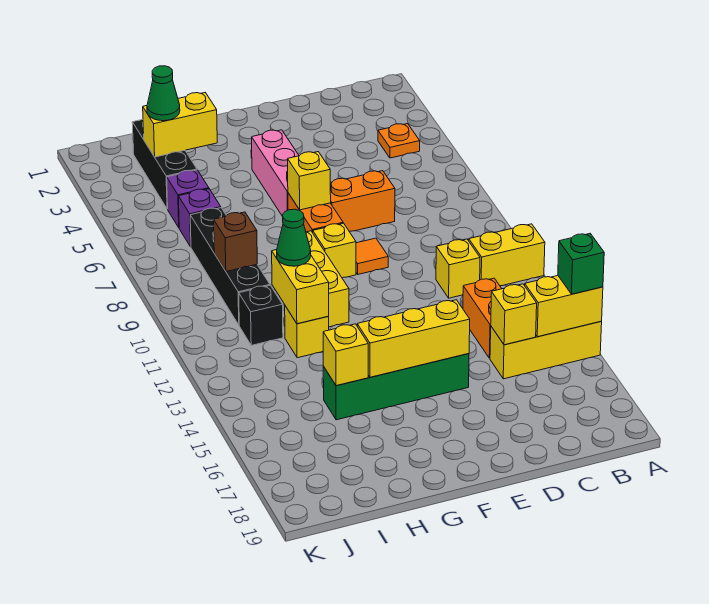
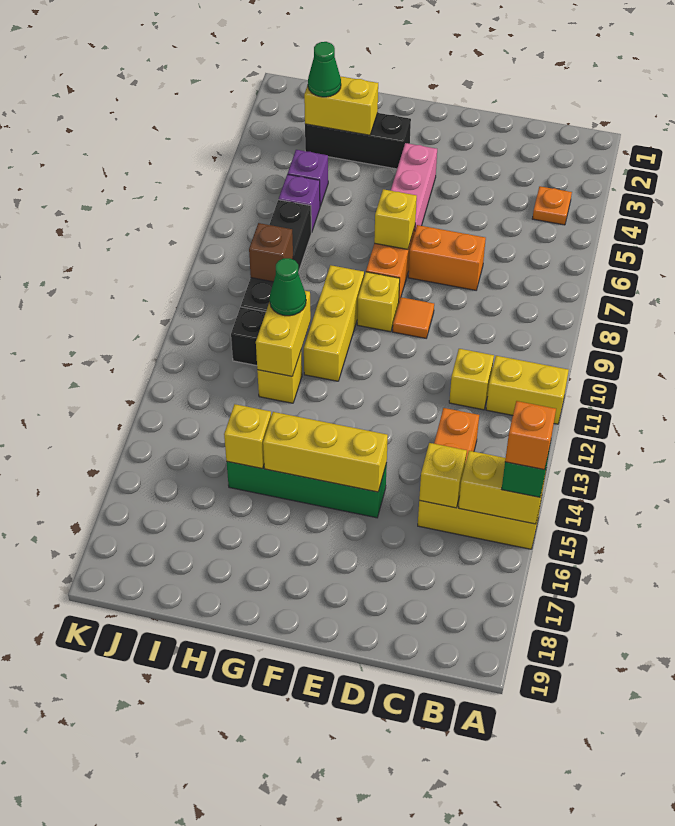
none -> orange brick A15 level 4
black brick I2:I4 level 1 -> black brick G3:I3 level 1

